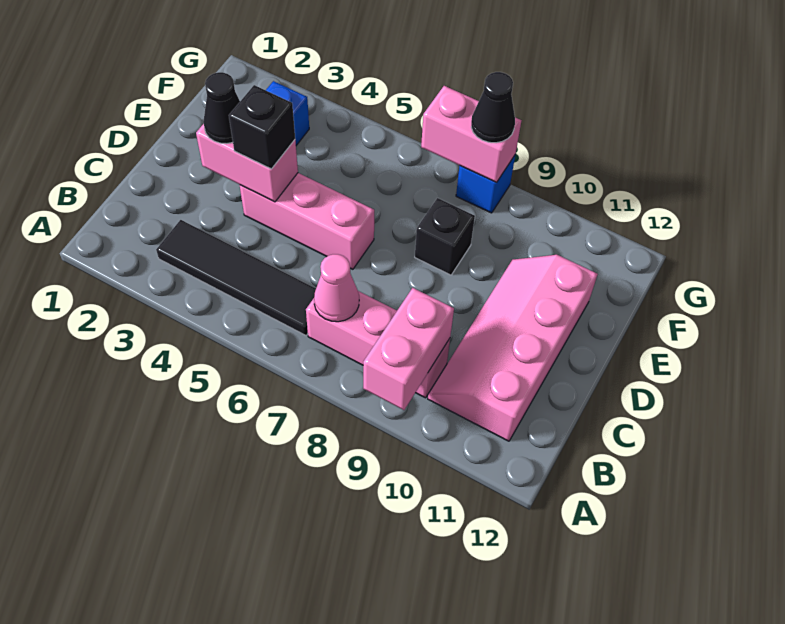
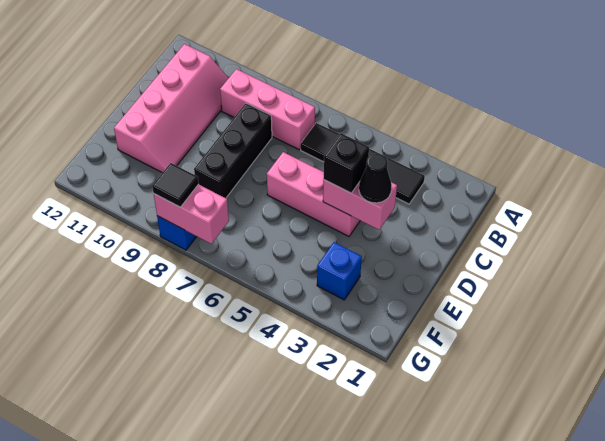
pink brick A9:B9 level 2 -> none
pink cone B7 level 2 -> none
black brick E8 level 1 -> black brick C8:E8 level 1
black cone G8 level 3 -> black tile G8 level 3

